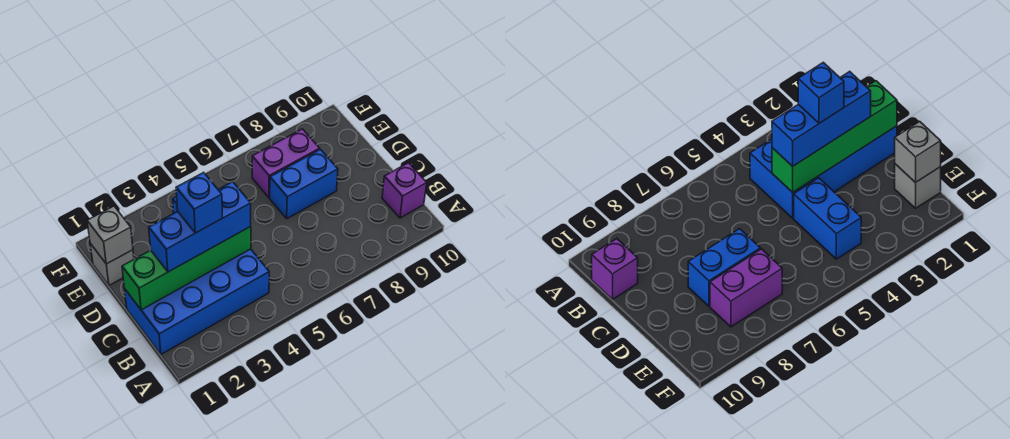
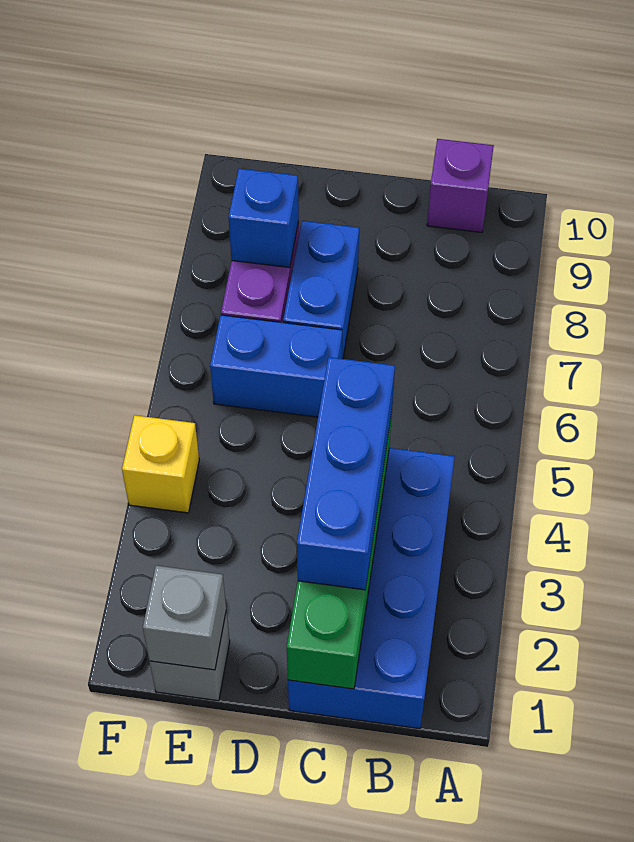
blue brick C3 level 4 -> blue brick E8 level 2
blue brick D4:E4 level 1 -> blue brick D6:E6 level 1
none -> yellow brick F4 level 1

